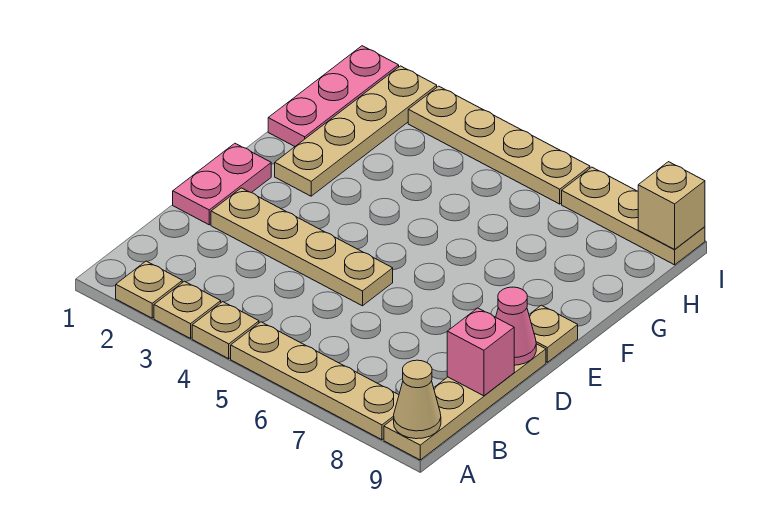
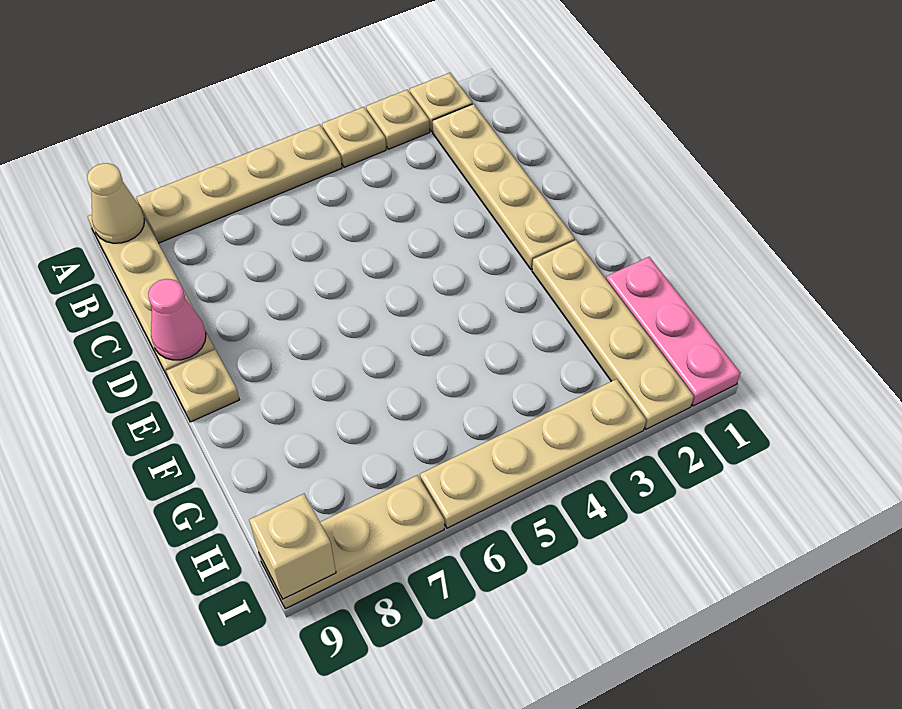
pink brick C9 level 2 -> none
pink plate D1:E1 level 1 -> none
tan plate D2:D5 level 1 -> tan plate B2:E2 level 1

